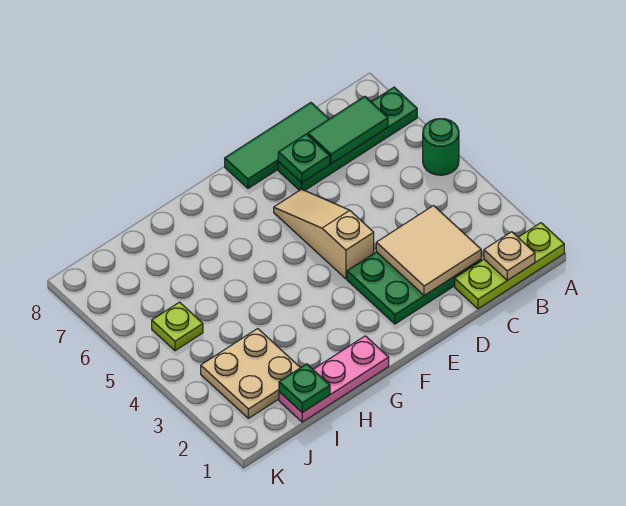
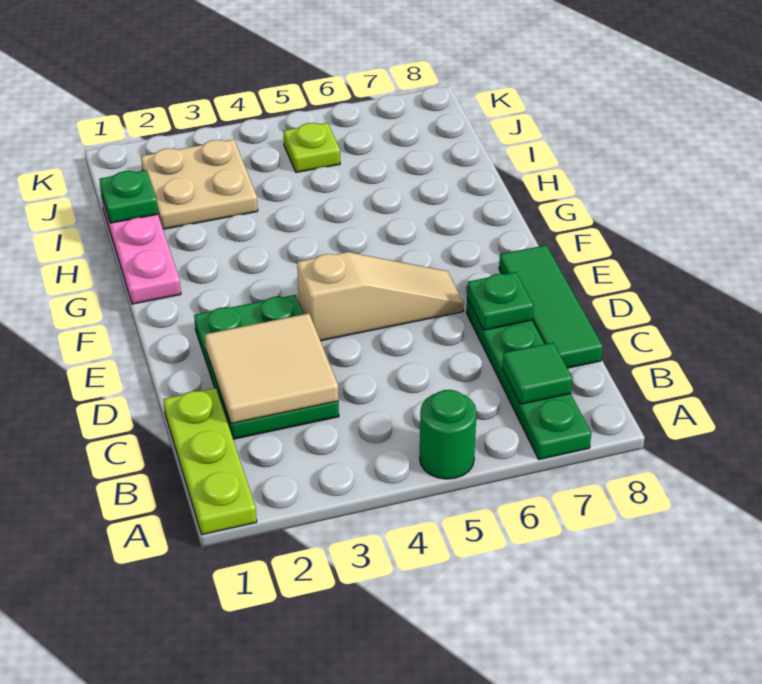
tan plate B1 level 2 -> none
green tile B7:C7 level 2 -> green tile B7 level 2

